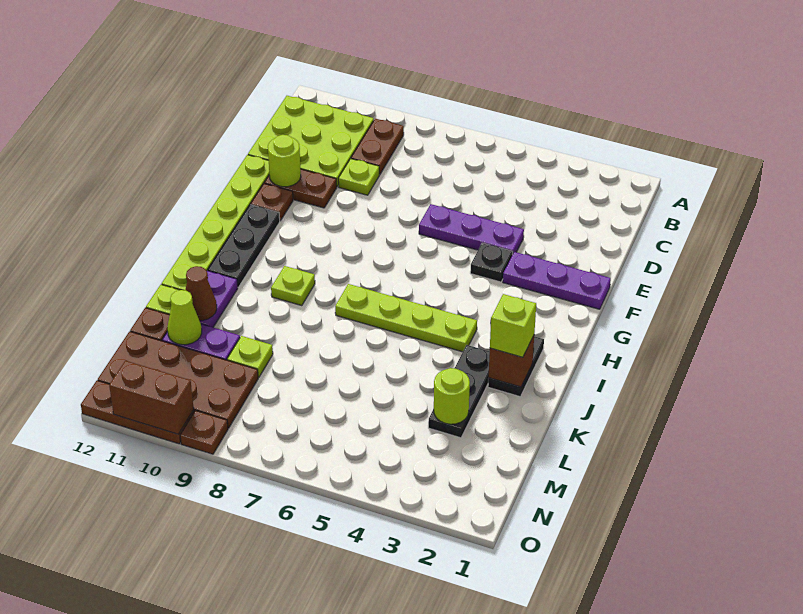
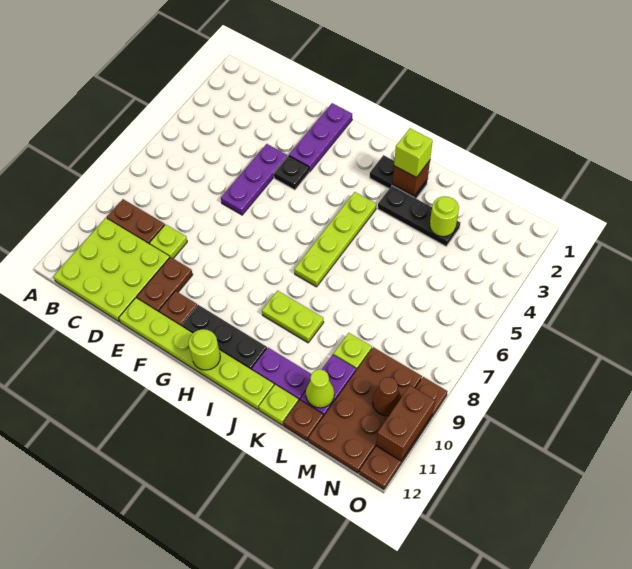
lime round brick E11 level 2 -> lime round brick H12 level 2
lime plate I9 level 1 -> lime plate I9:J9 level 1
brown cone K11 level 2 -> brown cone N10 level 2

